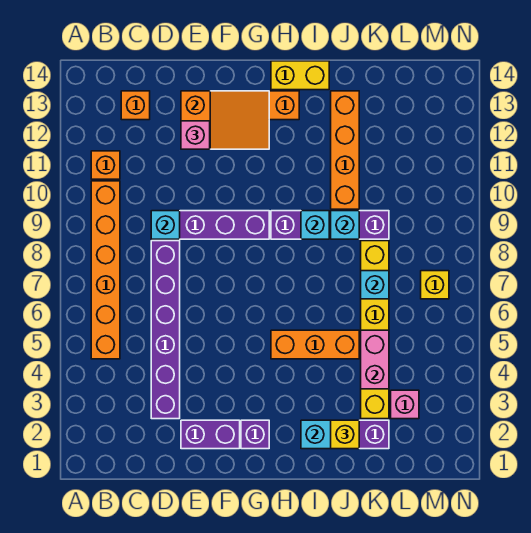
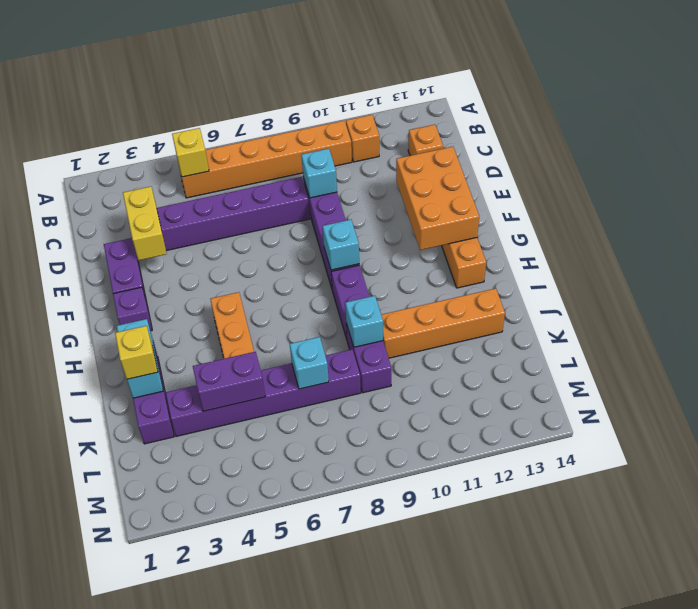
orange slope E12:G13 level 2 top E -> orange brick E12:G13 level 2
pink brick E12 level 3 -> none
yellow brick H14:I14 level 1 -> yellow brick D3:E3 level 2
cyan brick I9 level 2 -> cyan brick G9 level 2
yellow brick K3:K8 level 1 -> purple brick K3:K8 level 1
pink brick K4:K5 level 2 -> purple brick K4:K5 level 2
pink brick L3 level 1 -> none
yellow brick M7 level 1 -> yellow brick B5 level 2

